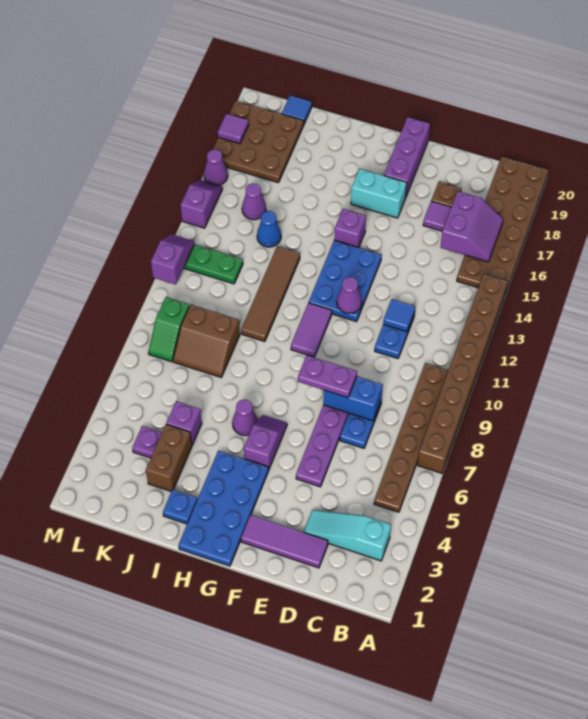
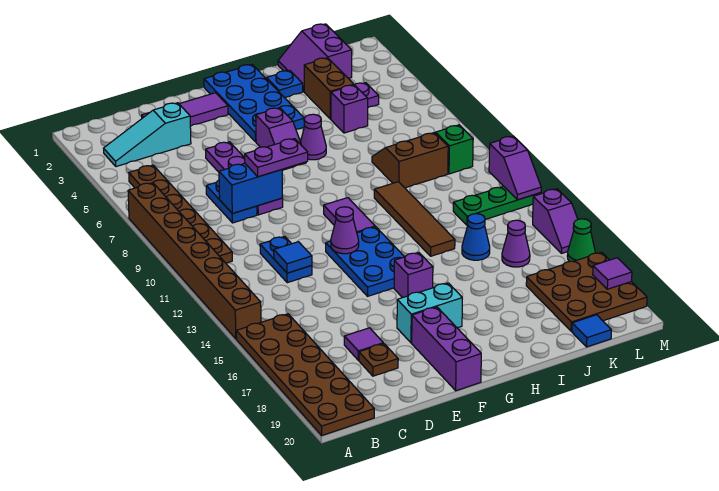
cyan slope B3:D3 level 1 top B -> cyan slope B3:D3 level 1 top D
purple slope B16:C17 level 2 top C -> purple slope J1:K2 level 1 top K
purple cone M16 level 1 -> green cone M16 level 1

